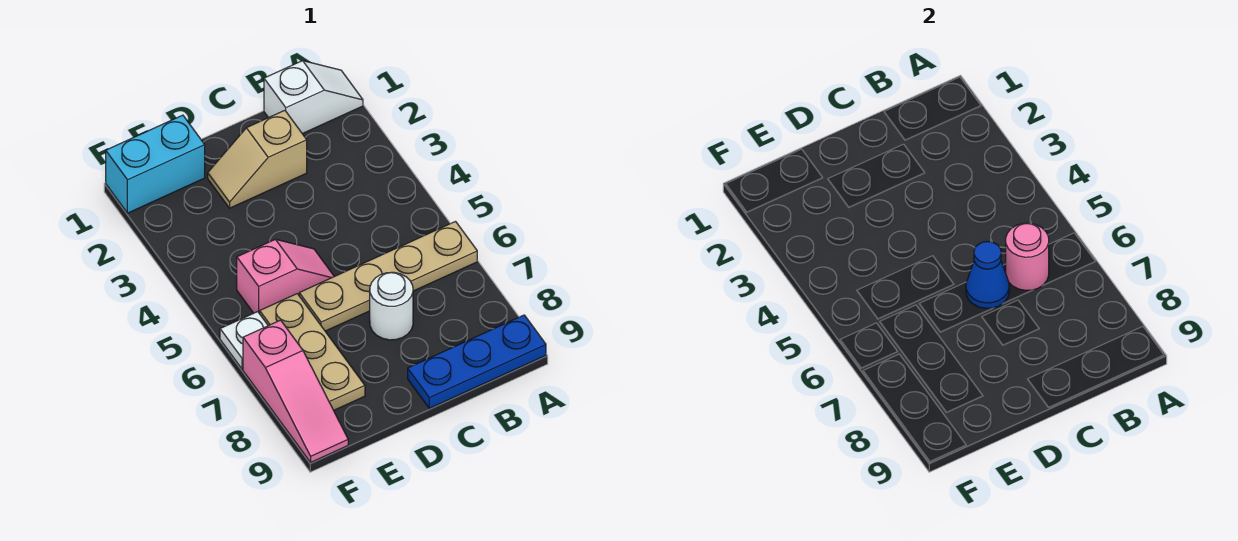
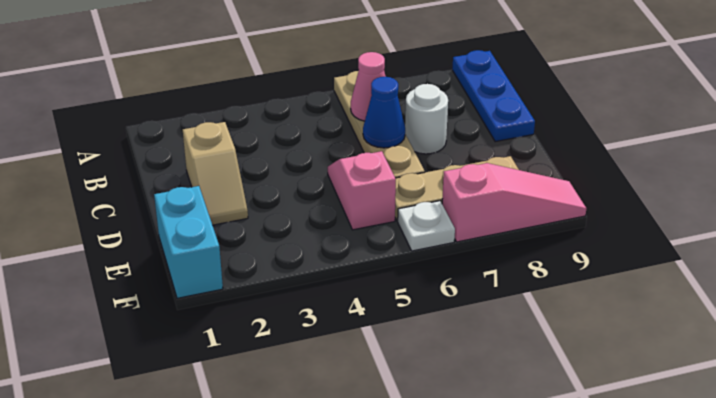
white slope A1:B1 level 1 top B -> none
pink round brick B6 level 2 -> pink cone B6 level 2

